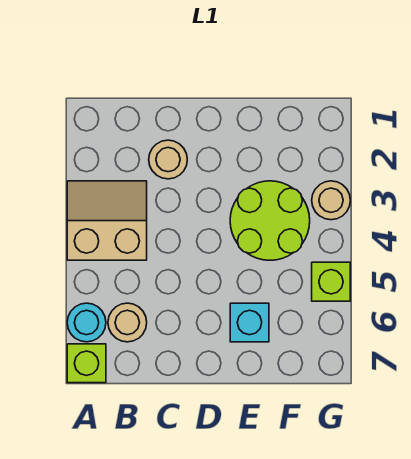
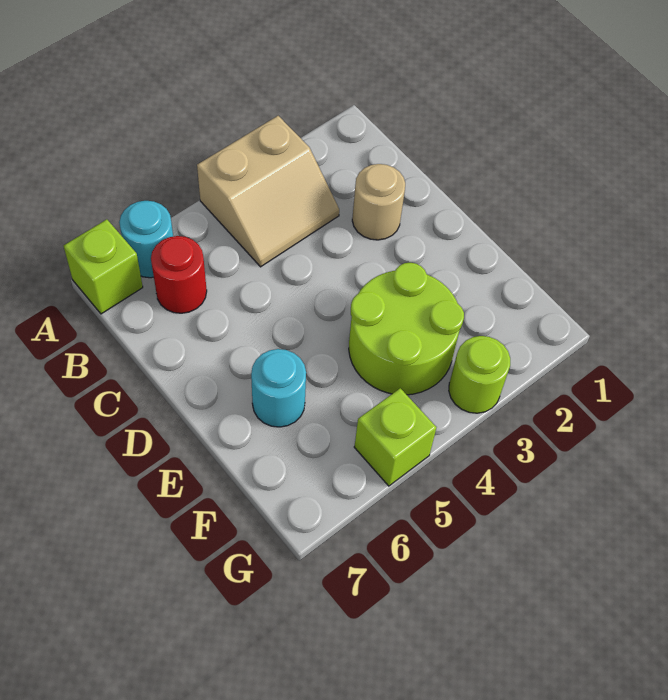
tan slope A3:B4 level 1 top 4 -> tan slope A3:B4 level 1 top A
tan round brick B6 level 1 -> red round brick B6 level 1
cyan brick E6 level 1 -> cyan round brick E6 level 1
tan round brick G3 level 1 -> lime round brick G3 level 1

